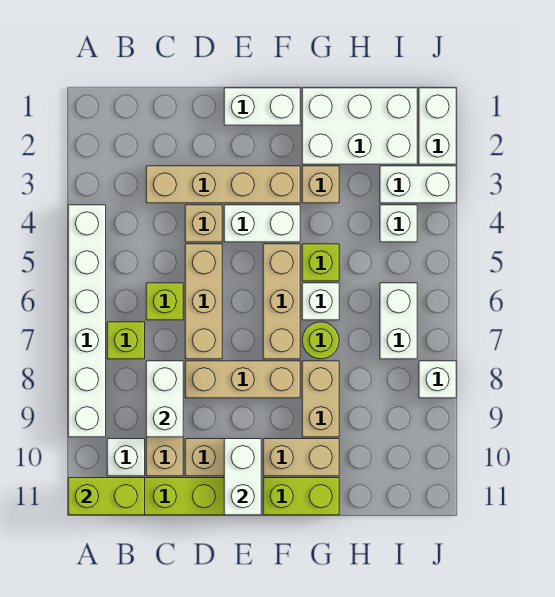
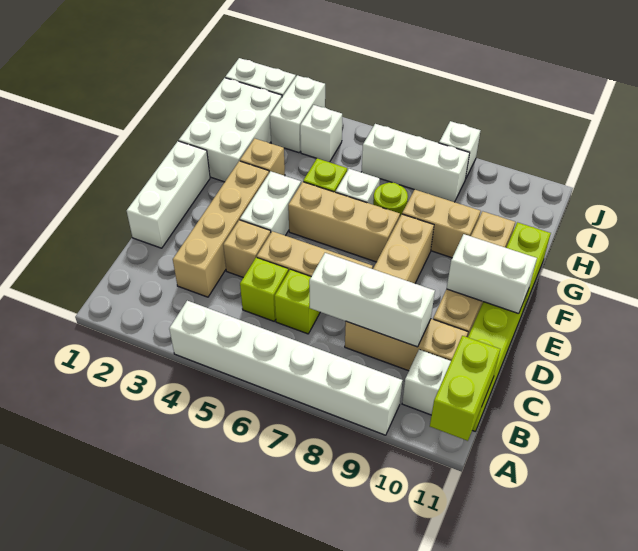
lime brick B7 level 1 -> lime brick C5 level 1
white brick C8:C9 level 2 -> white brick C7:C9 level 2
white brick E1:F1 level 1 -> white brick D1:F1 level 1
white brick I6:I7 level 1 -> white brick I6:I8 level 1

